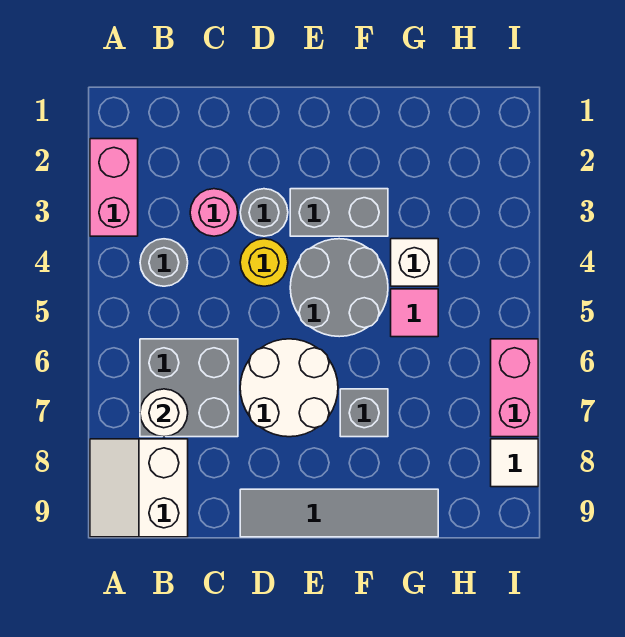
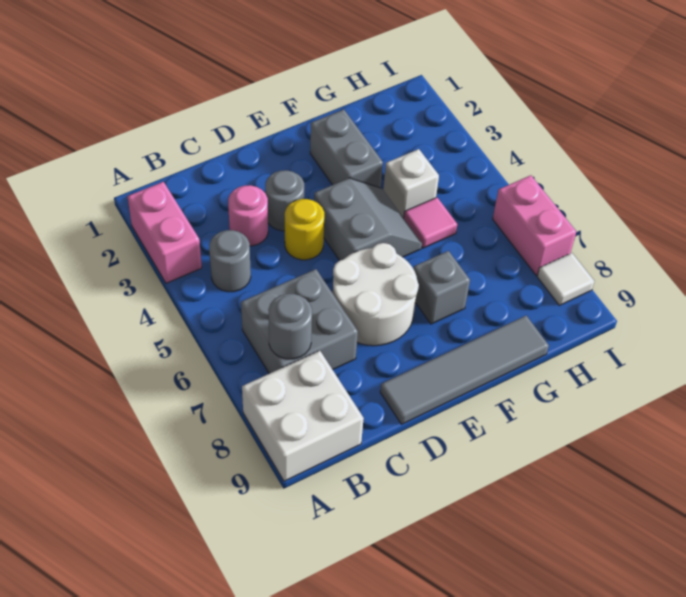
white slope A8:B9 level 1 top B -> white brick A8:B9 level 1
white round brick B7 level 2 -> grey round brick B7 level 2
grey brick E3:F3 level 1 -> grey brick F2:F3 level 1
grey round brick E4:F5 level 1 -> grey slope E4:F5 level 1 top E

